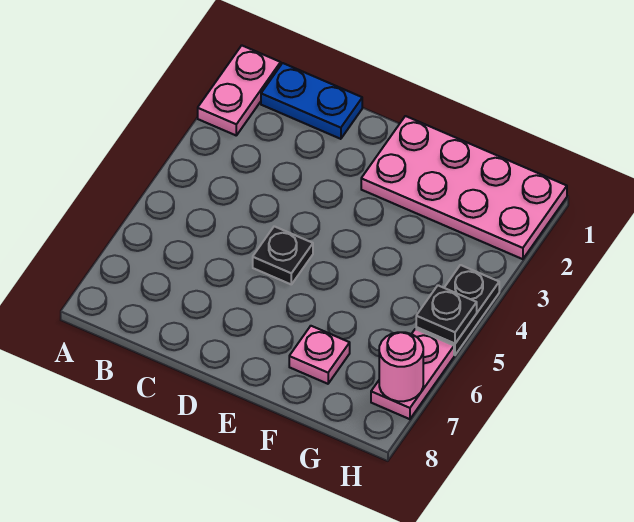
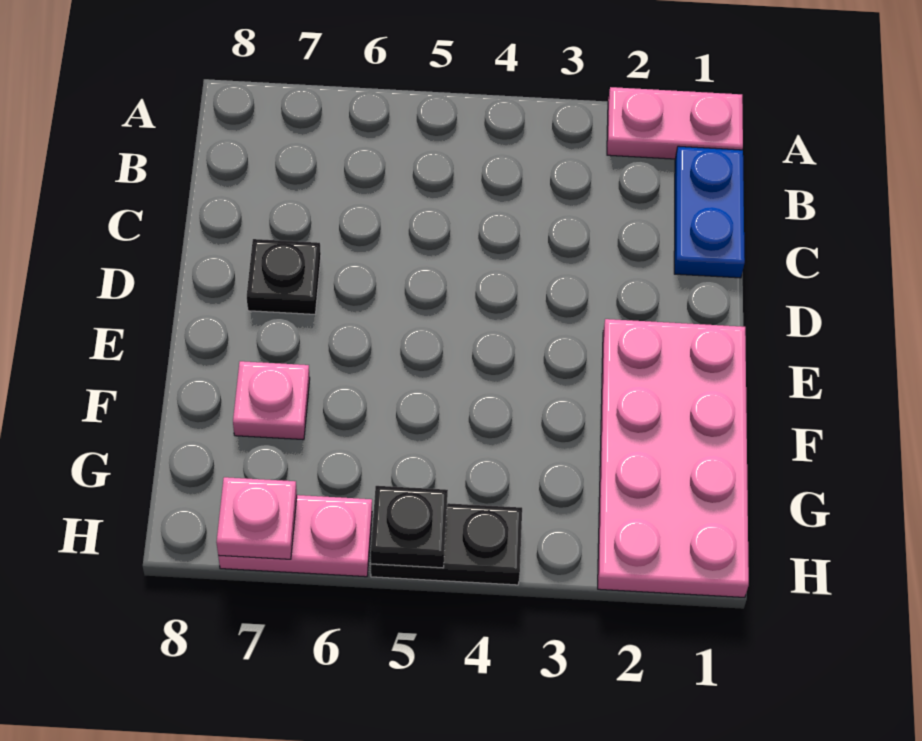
black plate D5 level 1 -> black plate D7 level 1
pink round brick H7 level 2 -> pink plate H7 level 2

